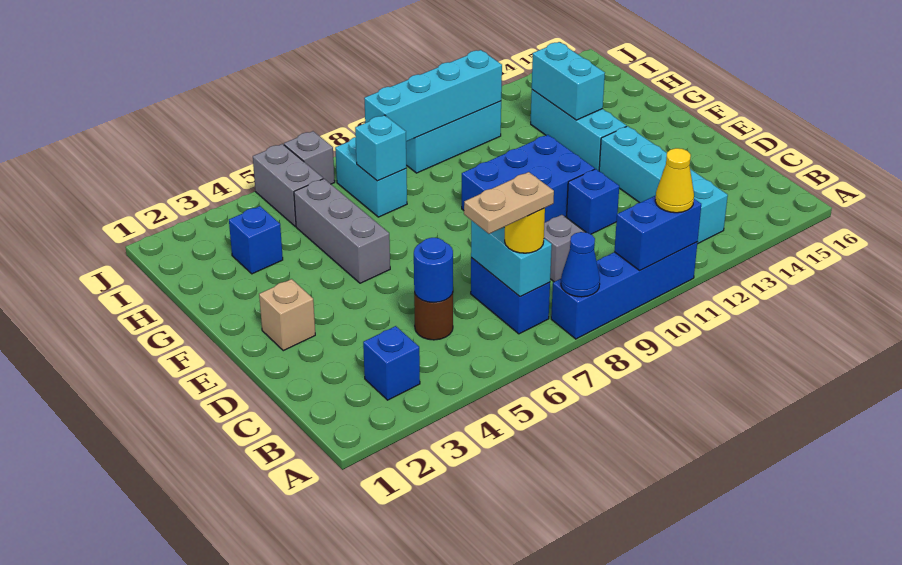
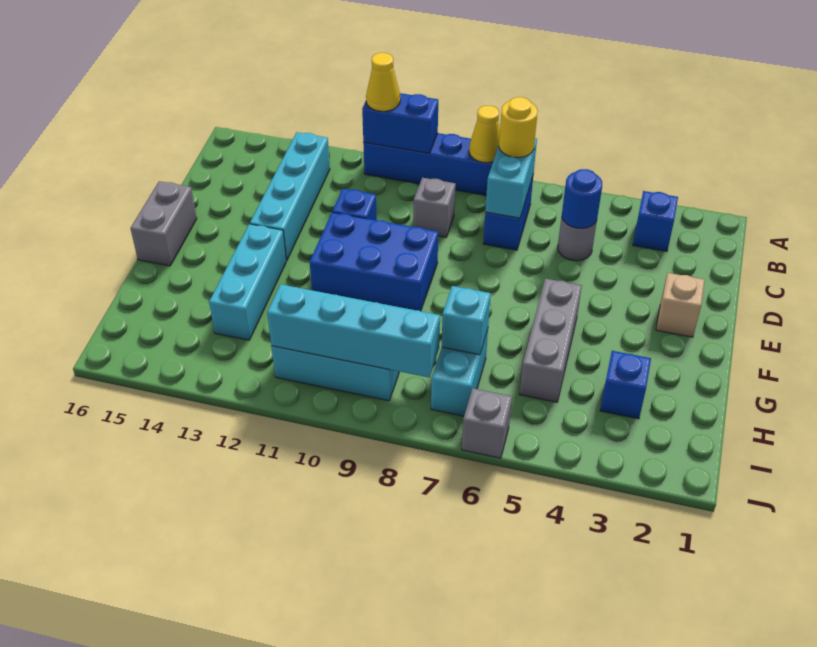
blue cone A8 level 2 -> yellow cone A8 level 2
tan plate B6:B7 level 4 -> none
brown round brick C5 level 1 -> grey round brick C5 level 1
cyan brick G13:H13 level 2 -> none
grey brick I5:J5 level 1 -> grey brick E16:F16 level 1

